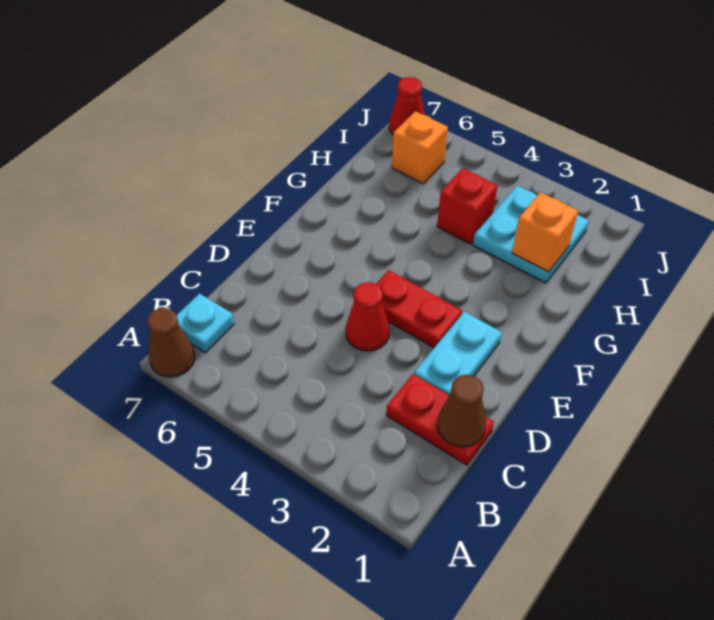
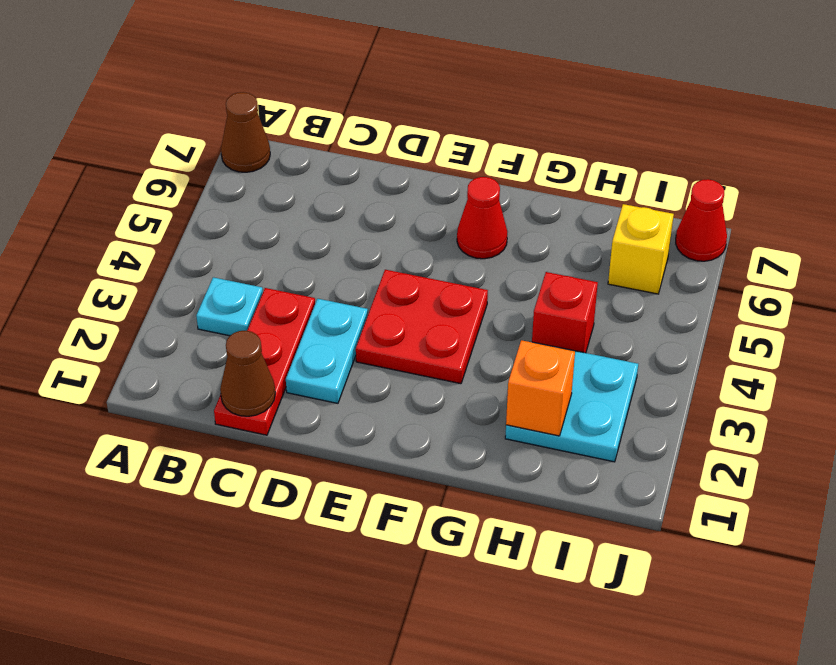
cyan plate B7 level 1 -> cyan plate B3 level 1
red plate C1:C2 level 1 -> red plate C1:C3 level 1
cyan plate D2:E2 level 1 -> cyan plate D2:D3 level 1
red cone D4 level 1 -> red cone F6 level 1
red plate E3:E4 level 1 -> red plate E3:F4 level 1
orange brick I6 level 1 -> yellow brick I6 level 1

